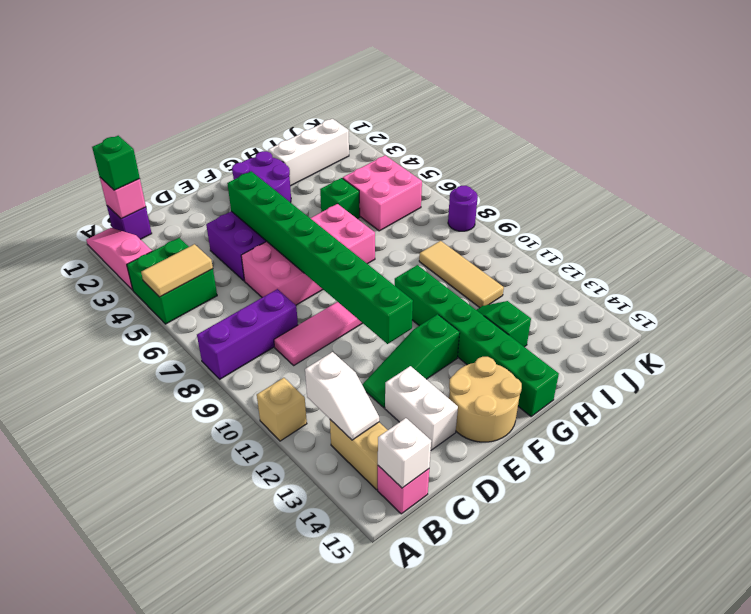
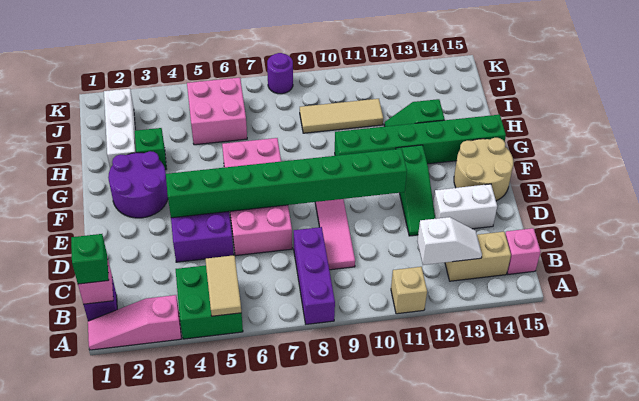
white brick B15 level 2 -> none
green brick H5 level 1 -> green brick H3 level 1

